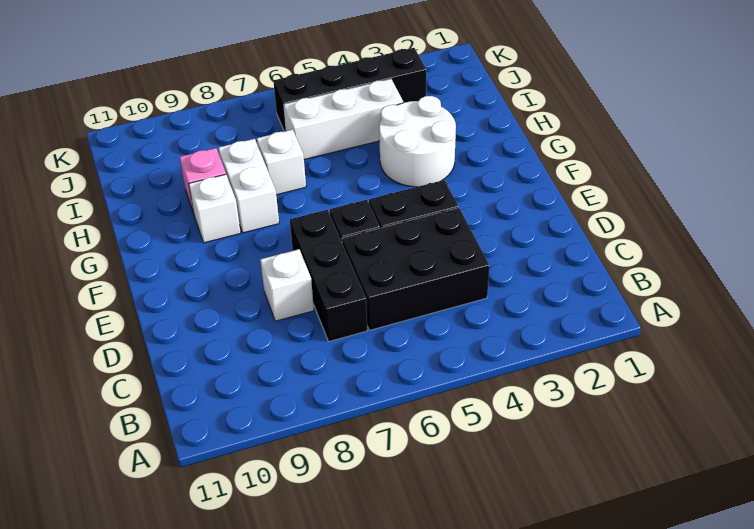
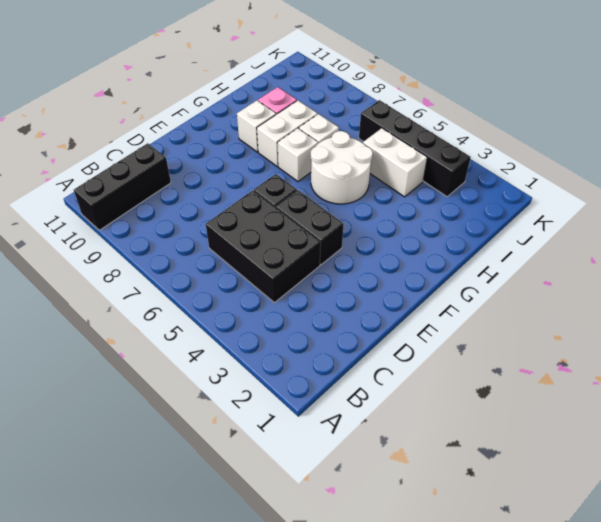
black brick C7:E7 level 1 -> black brick A10:C10 level 1
white brick D8 level 1 -> white brick G7 level 1
white round brick G3:H4 level 1 -> white round brick G5:H6 level 1
white brick I4:I6 level 1 -> white brick I4:I5 level 1

